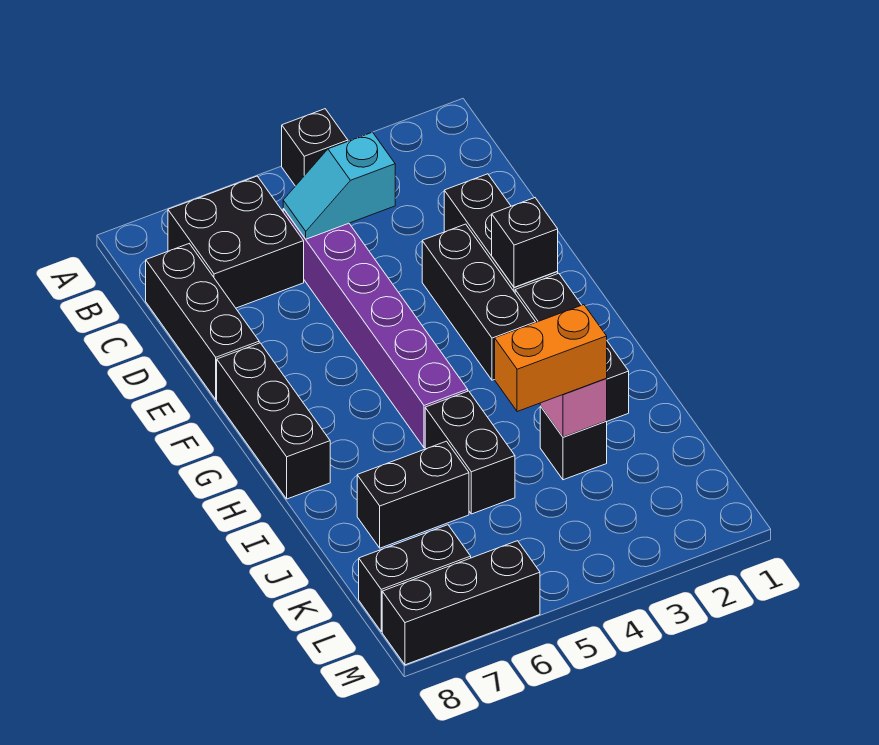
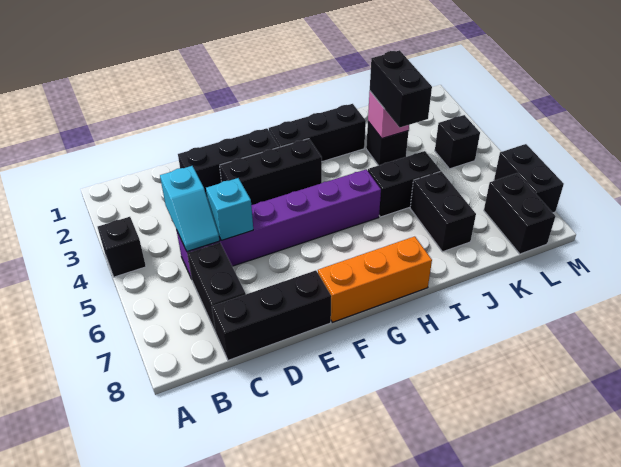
black brick B6:C7 level 1 -> black brick C6:C7 level 1
none -> cyan brick D5 level 2
black brick F2 level 2 -> black brick L4 level 1
black brick F8:H8 level 1 -> orange brick F8:H8 level 1
orange brick J3:J4 level 3 -> black brick J3:J4 level 3
black brick M6:M8 level 1 -> black brick M6:M7 level 1

